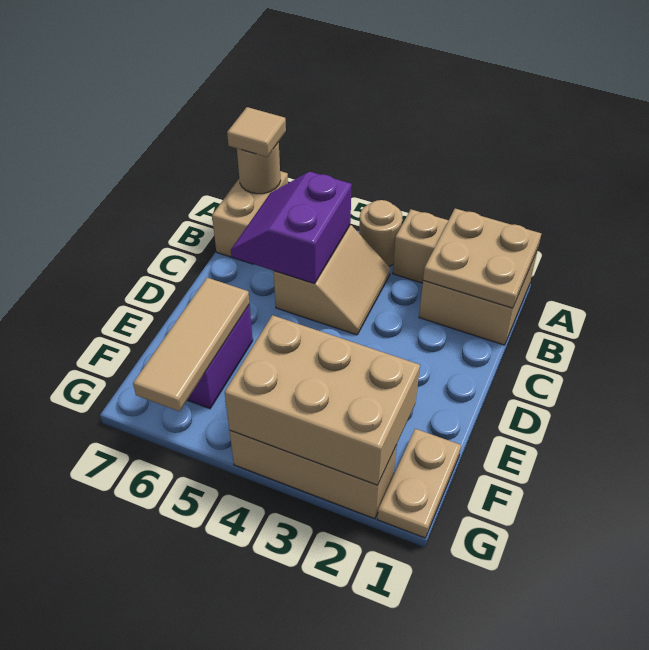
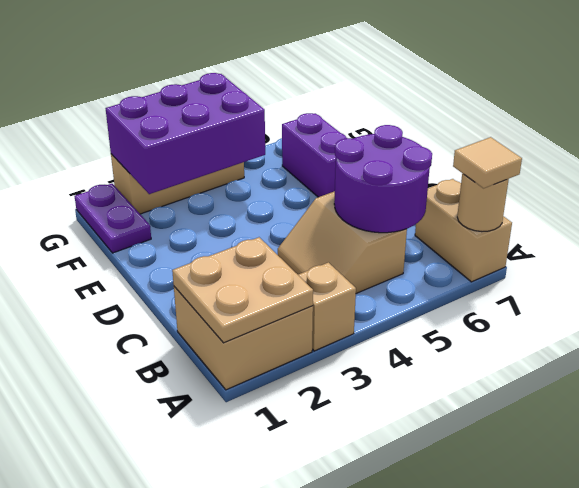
tan round brick A4 level 1 -> none
purple slope B5:C6 level 2 top 5 -> purple round brick B5:C6 level 2
tan tile E6:G6 level 2 -> none
tan plate F1:G1 level 1 -> purple plate F1:G1 level 1
tan brick F2:G4 level 2 -> purple brick F2:G4 level 2

